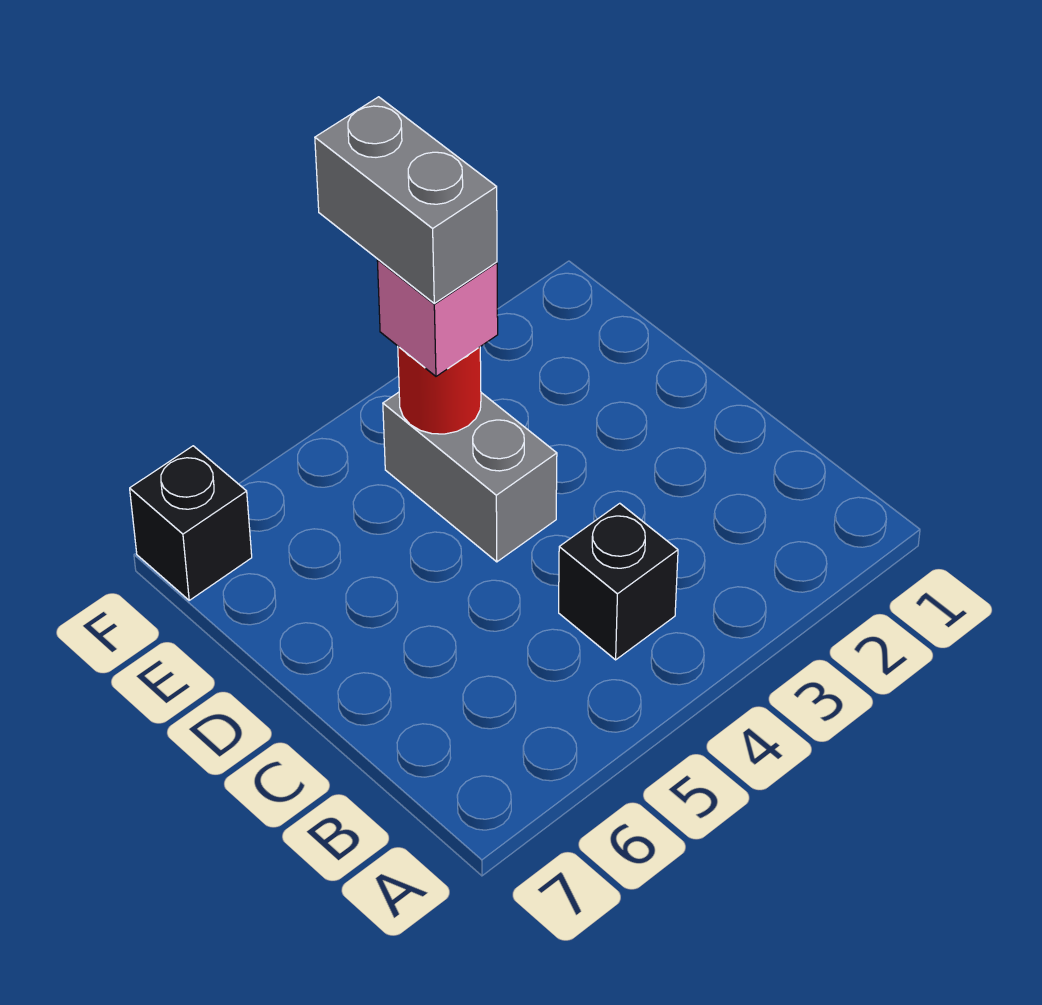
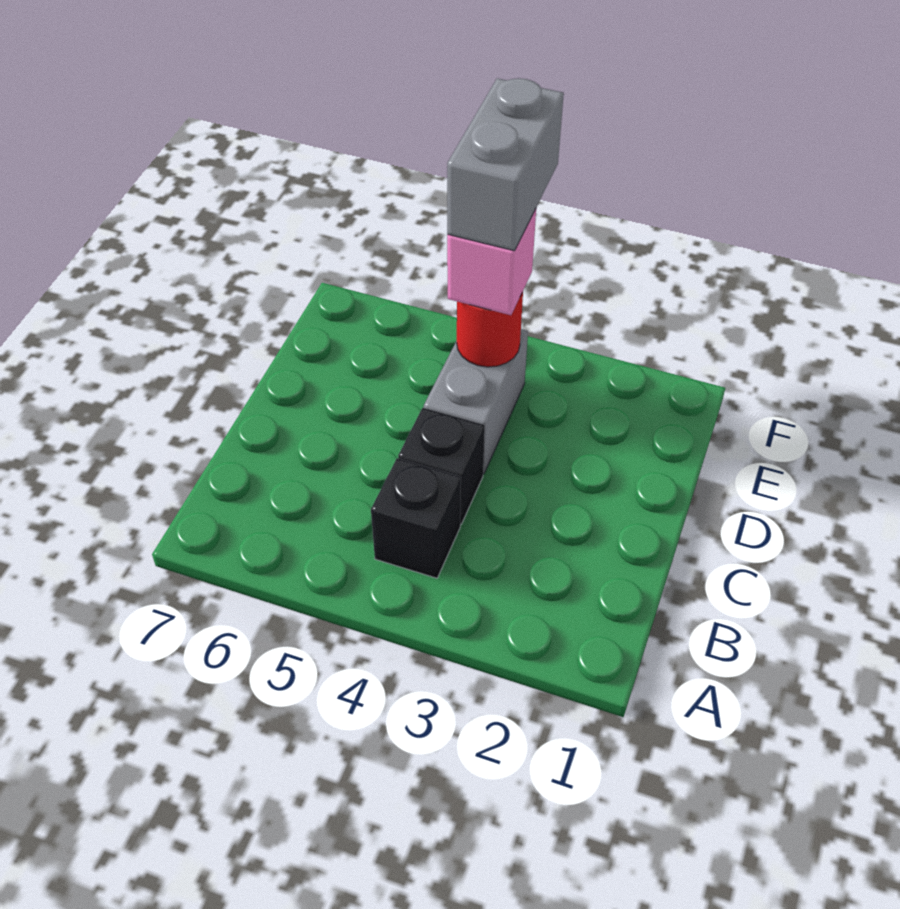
black brick F7 level 1 -> black brick C4 level 1

